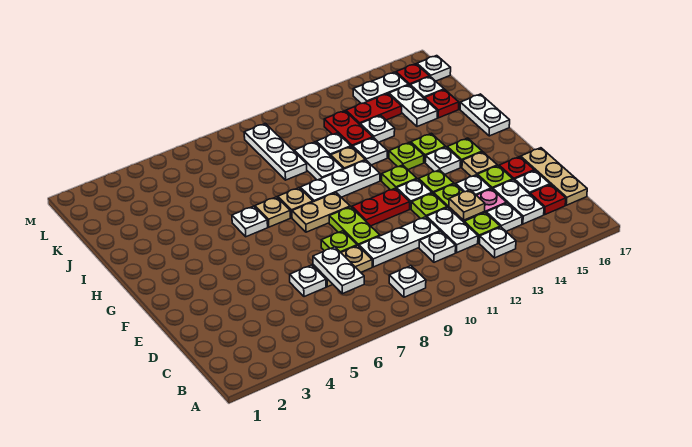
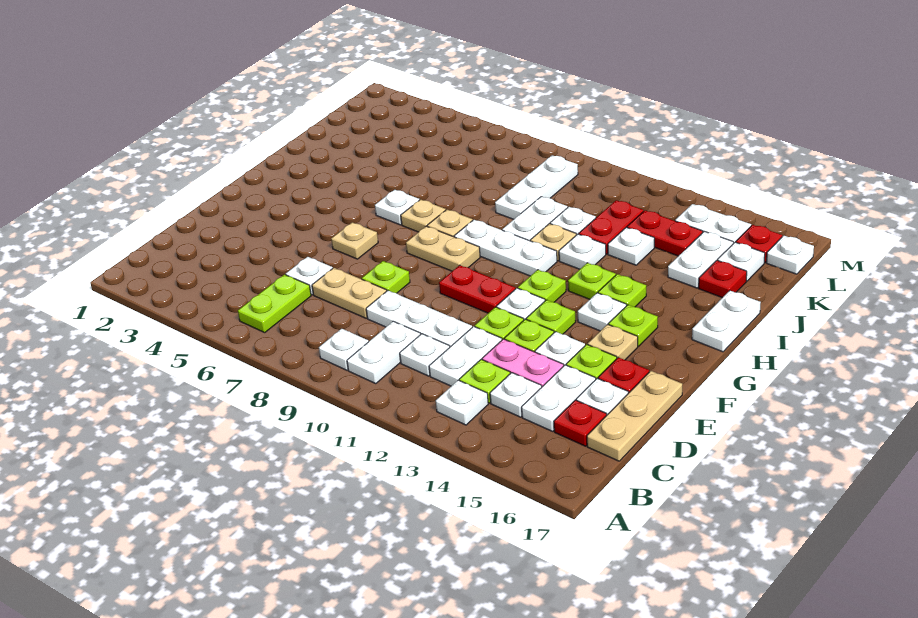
white plate C7:D7 level 2 -> white plate B10:C10 level 1
tan plate D13 level 2 -> tan plate F6 level 1
lime plate E9:F9 level 1 -> lime plate B6:C6 level 1

